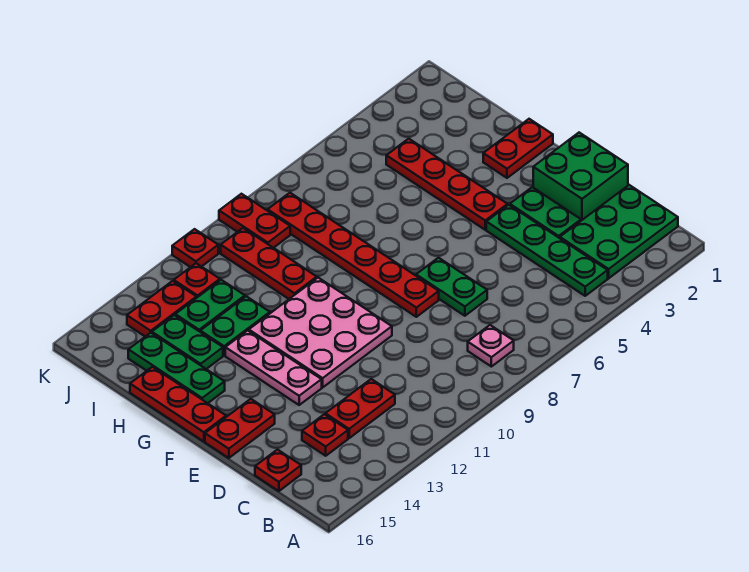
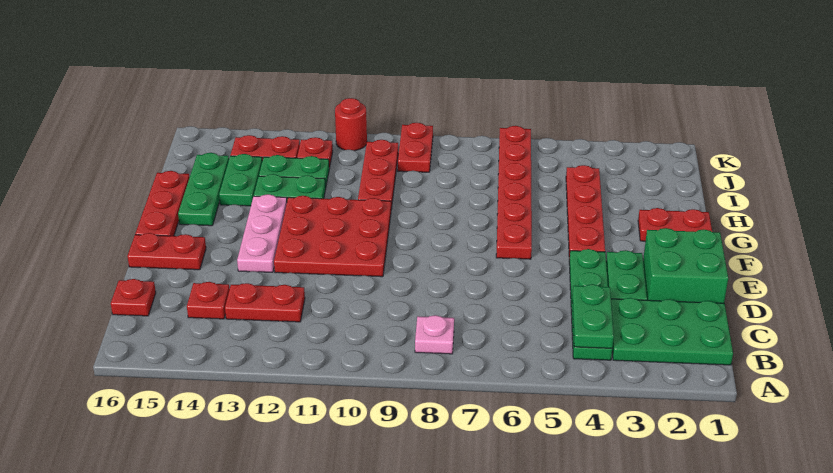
green plate D7:E7 level 1 -> green plate B4:C4 level 2
red plate E8:J8 level 1 -> red plate F6:K6 level 1
pink plate E10:G12 level 1 -> red plate E10:G12 level 1
red plate K11 level 1 -> red round brick K11 level 1

